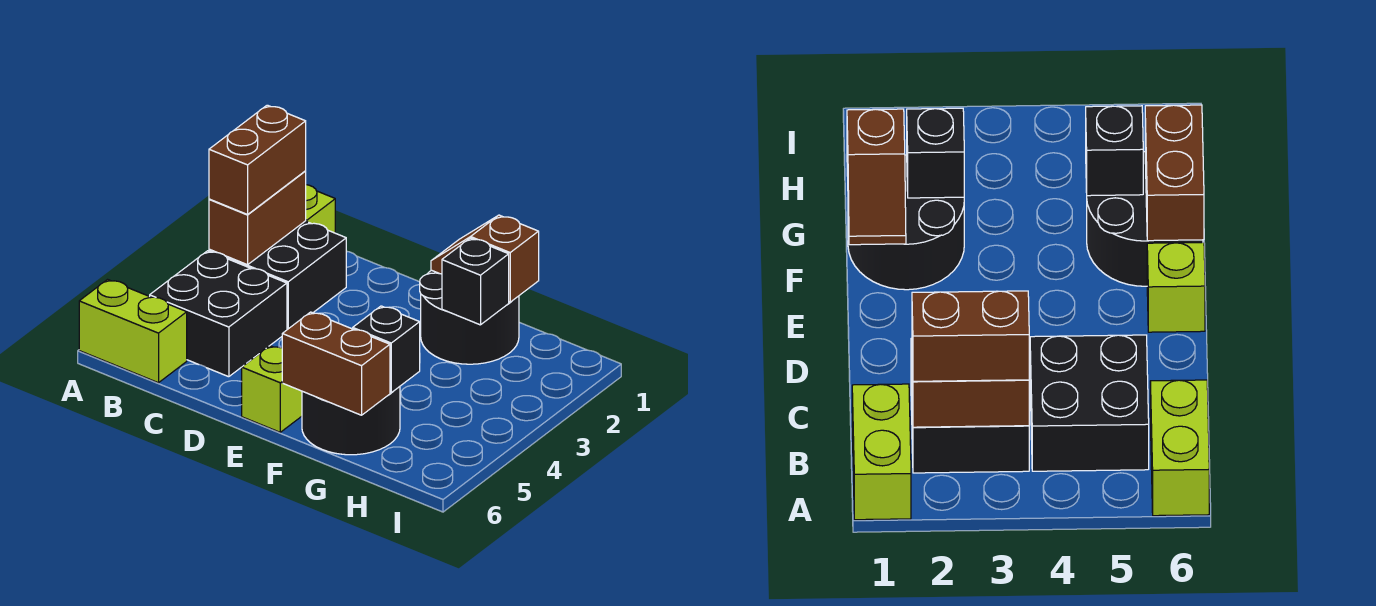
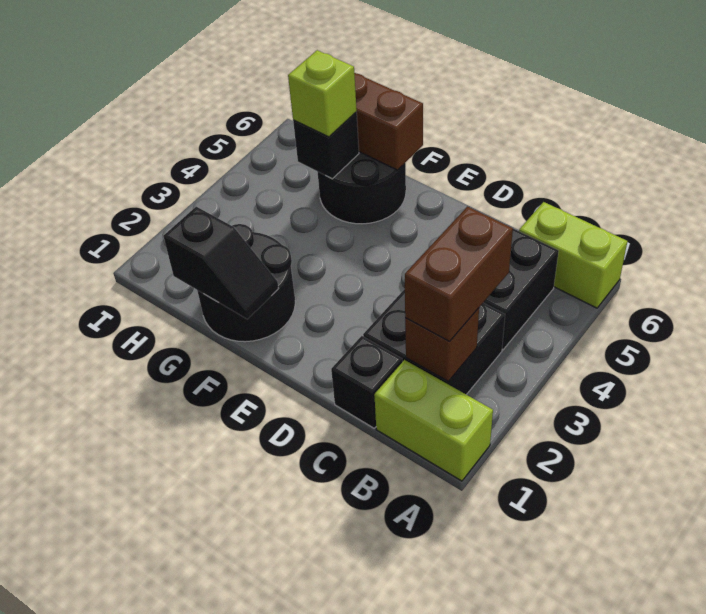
brown brick B2:B3 level 2 -> brown brick B2 level 2
lime brick E6 level 1 -> lime brick G5 level 3
brown slope F1:G1 level 2 top G -> black slope F1:G1 level 2 top G
black brick G2 level 2 -> black brick C1 level 1

